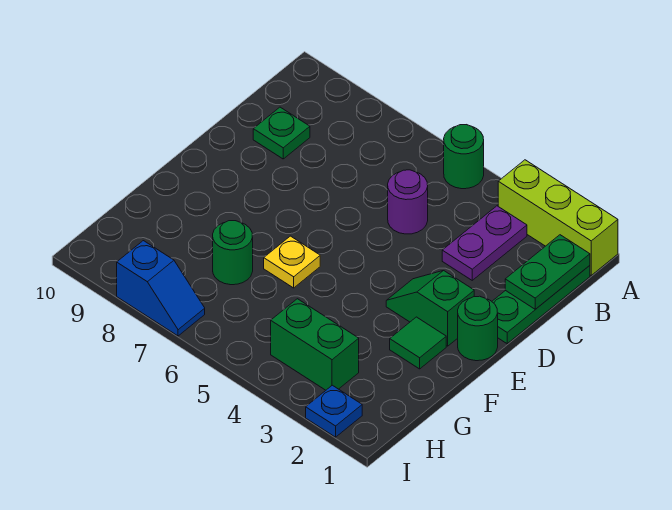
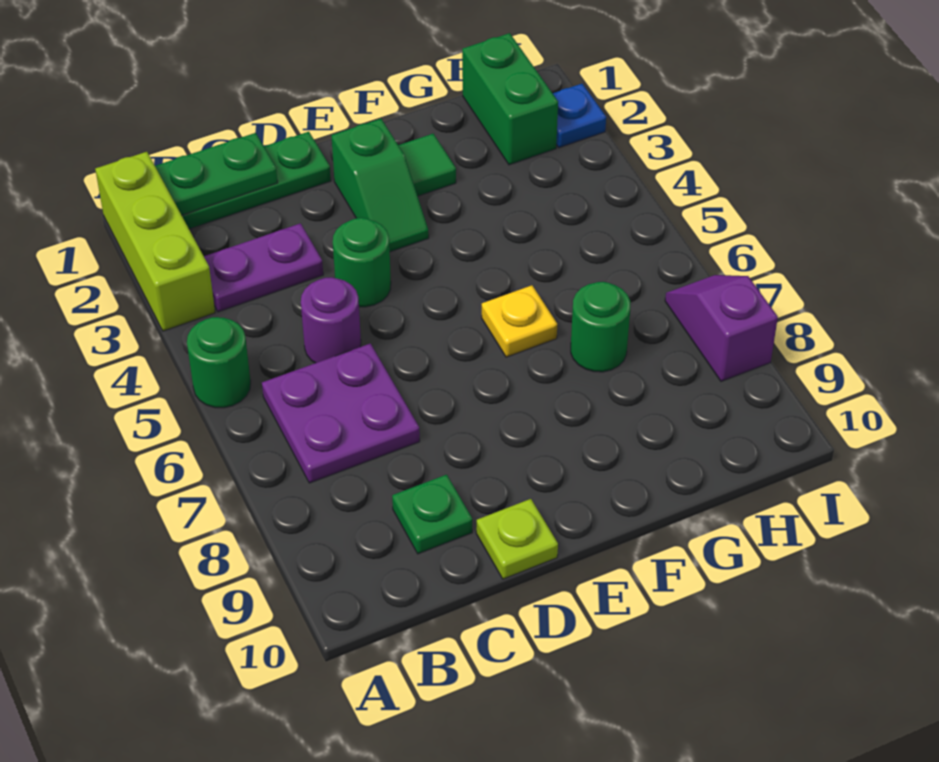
none -> purple plate B6:C7 level 1
none -> lime plate D10 level 1
green round brick E1 level 1 -> green round brick D4 level 1
green brick H3:H4 level 1 -> green brick H1:H2 level 1
blue slope I7:I8 level 1 top 8 -> purple slope I7:I8 level 1 top 8

